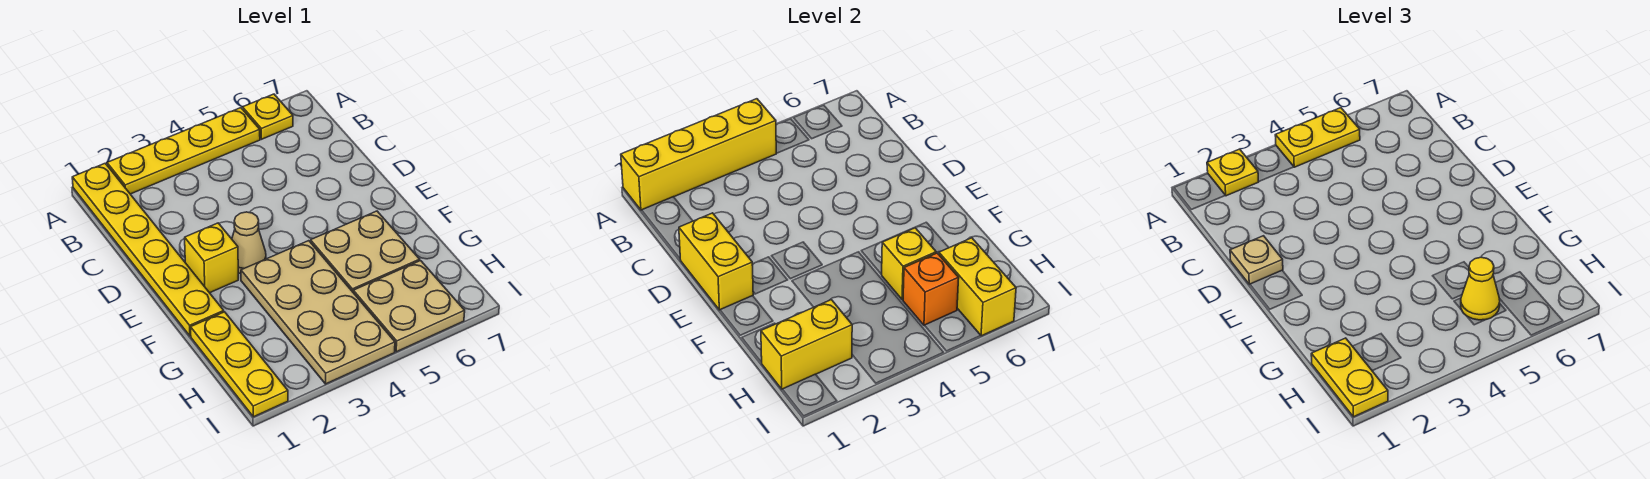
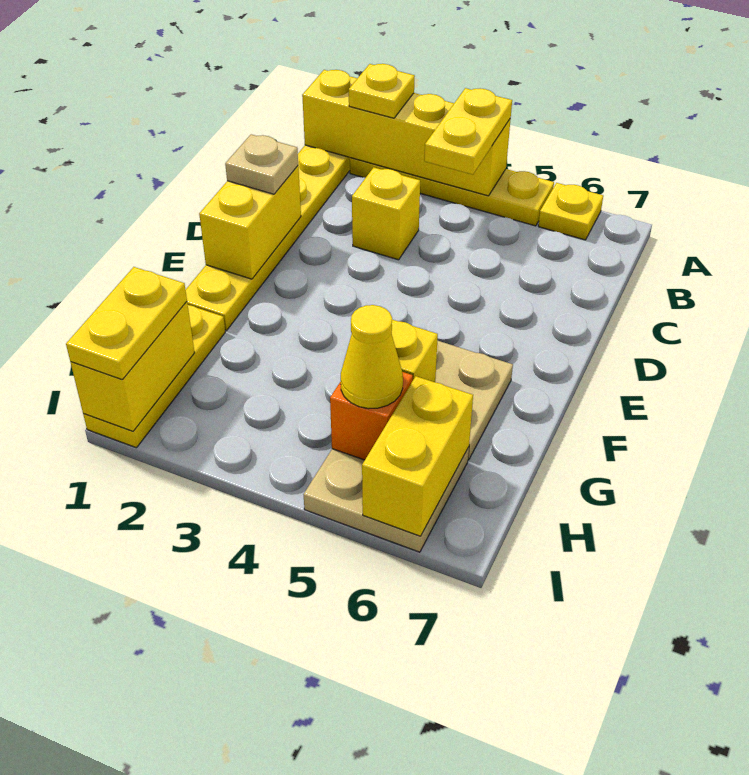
yellow plate A4:A5 level 3 -> yellow plate A4:B4 level 3
yellow brick E2 level 1 -> yellow brick C3 level 1
tan cone E3 level 1 -> none
tan plate F3:I4 level 1 -> none
yellow brick H1:H2 level 2 -> yellow brick H1:I1 level 2

